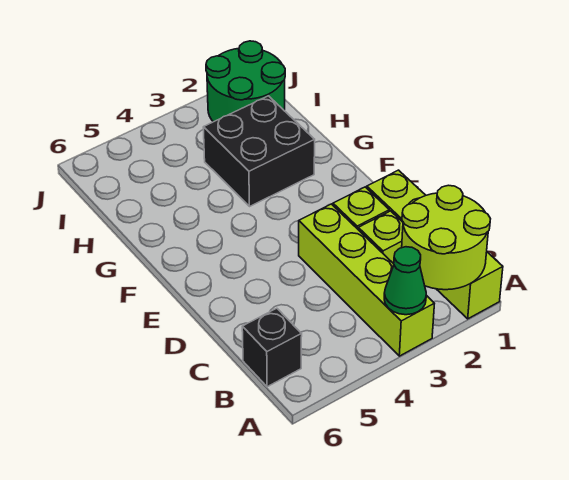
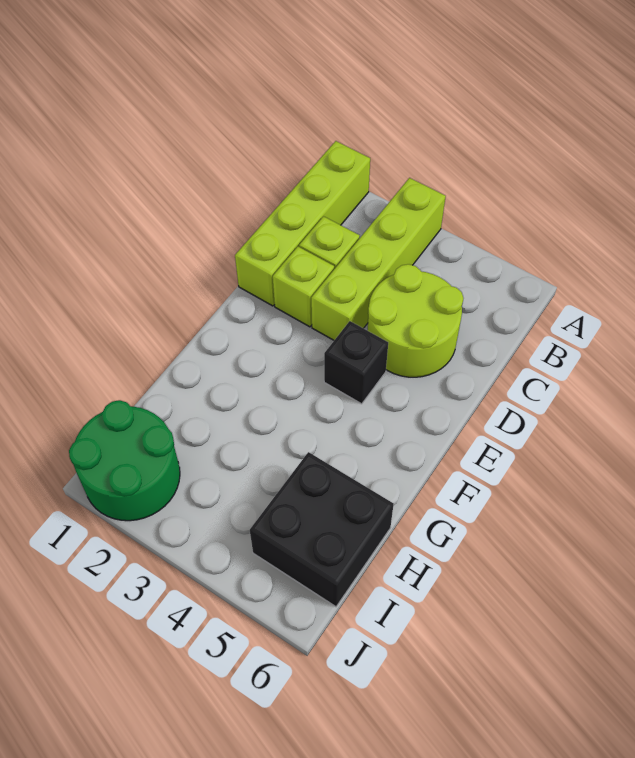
lime round brick A1:B2 level 2 -> lime round brick C4:D5 level 1
green cone A3 level 2 -> none
black brick B6 level 1 -> black brick E4 level 1
black brick G2:H3 level 1 -> black brick H5:I6 level 1

